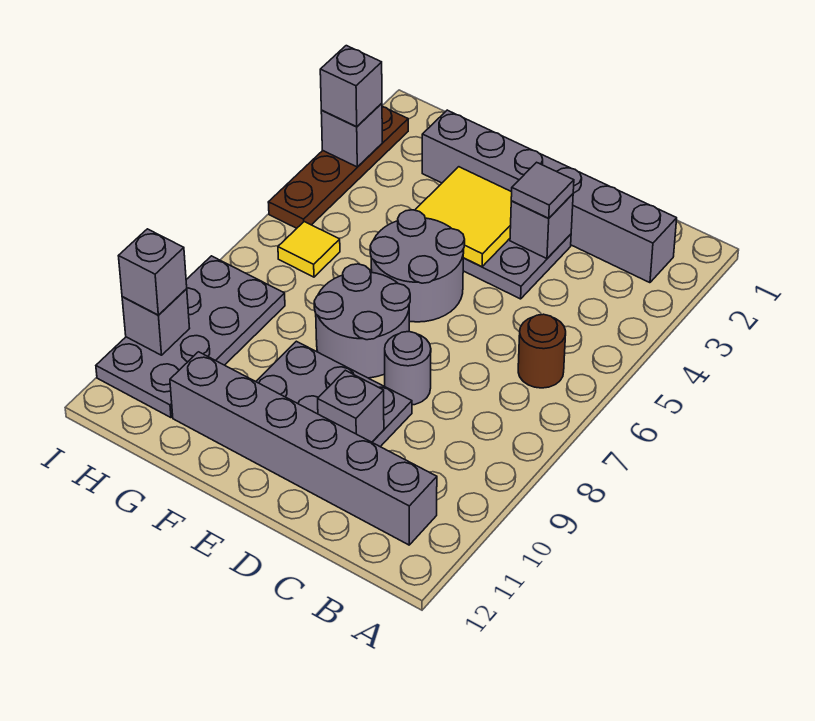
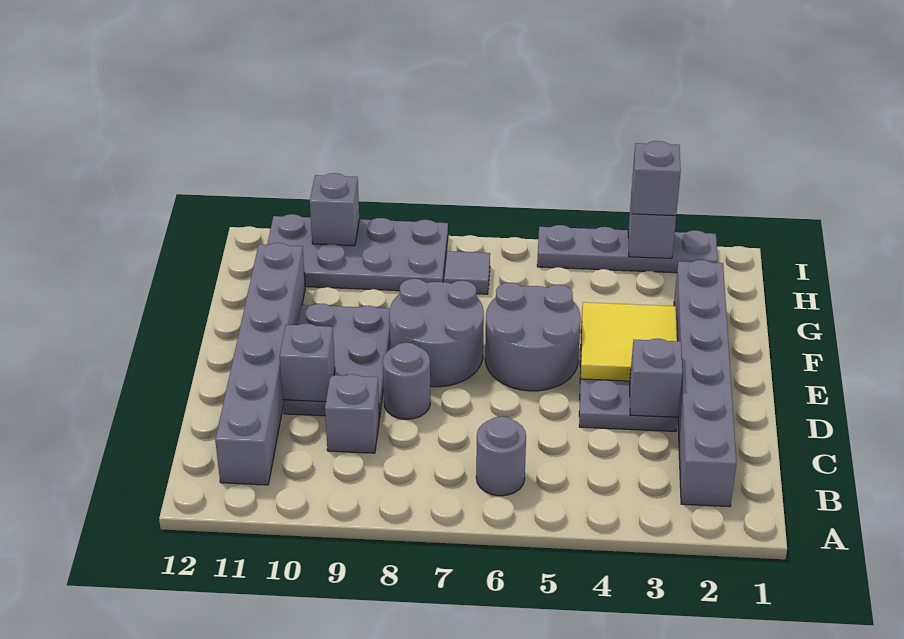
brown round brick B6 level 1 -> grey round brick B6 level 1
grey tile D3 level 3 -> grey tile H7 level 1
yellow tile H6 level 1 -> none
brown plate I2:I5 level 1 -> grey plate I2:I5 level 1
grey brick I10 level 3 -> grey brick C9 level 1

